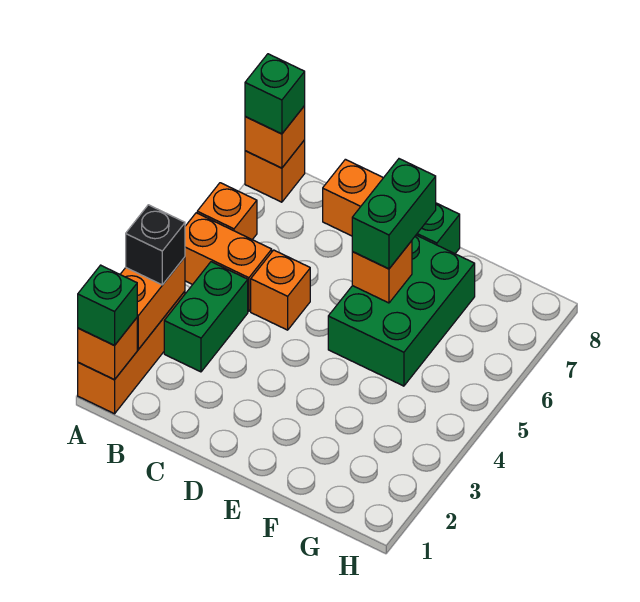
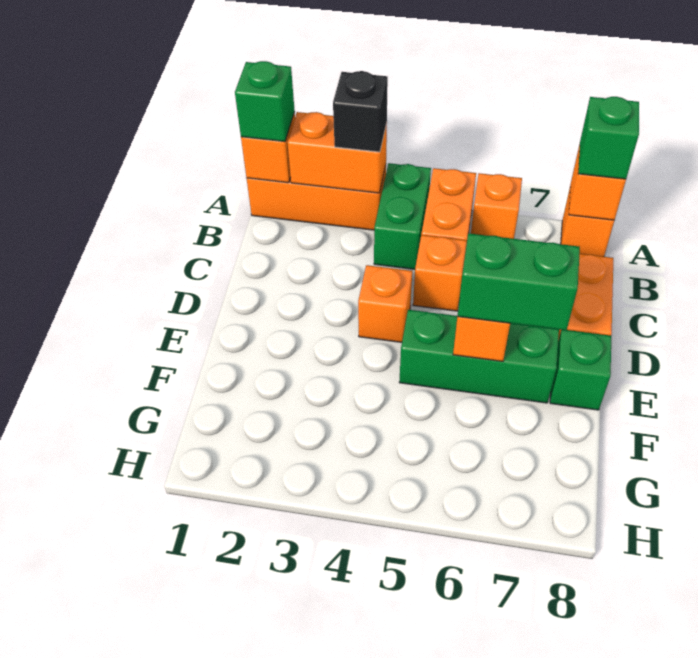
green brick B3:B4 level 1 -> green brick A4:B4 level 1
none -> orange brick D4 level 1
green brick E5:F7 level 1 -> green brick E5:E7 level 1

